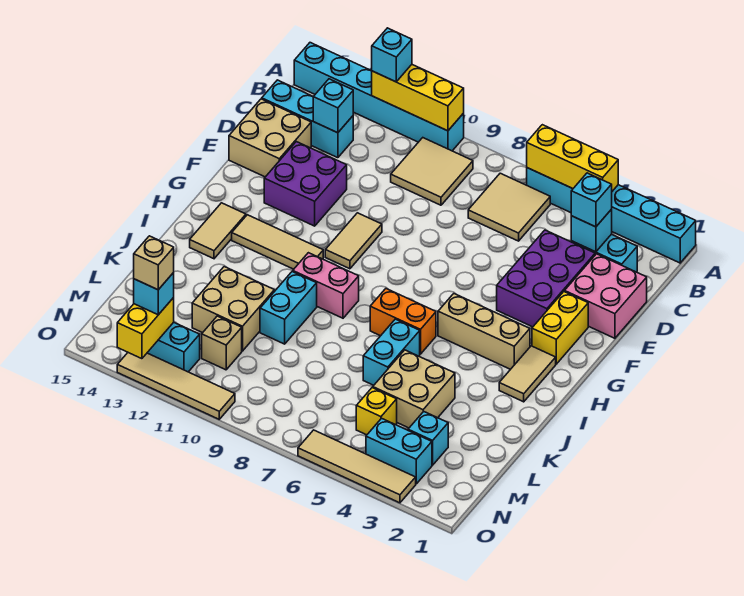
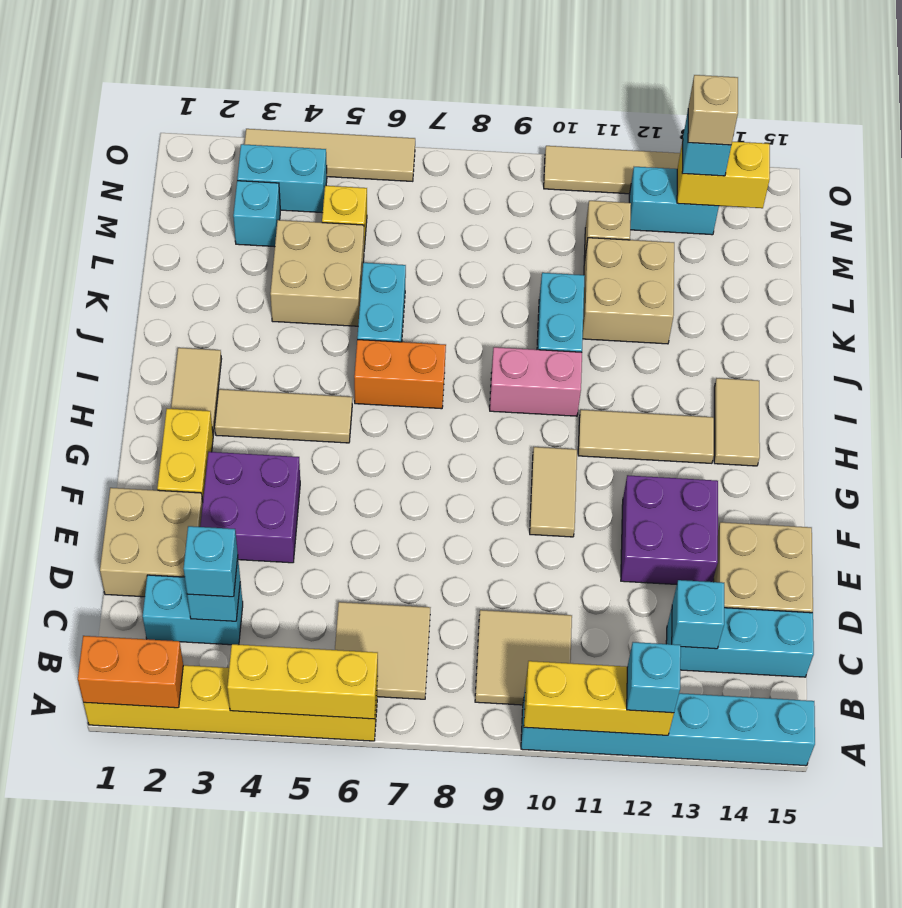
cyan brick A1:A6 level 1 -> yellow brick A1:A6 level 1
none -> orange brick A1:A2 level 2
pink brick D1:E2 level 1 -> tan brick D1:E2 level 1
purple brick D3:F4 level 1 -> purple brick E3:F4 level 1
tan brick H3:H5 level 1 -> tan tile H3:H5 level 1
yellow brick N13:O13 level 2 -> yellow brick N13:N14 level 2

